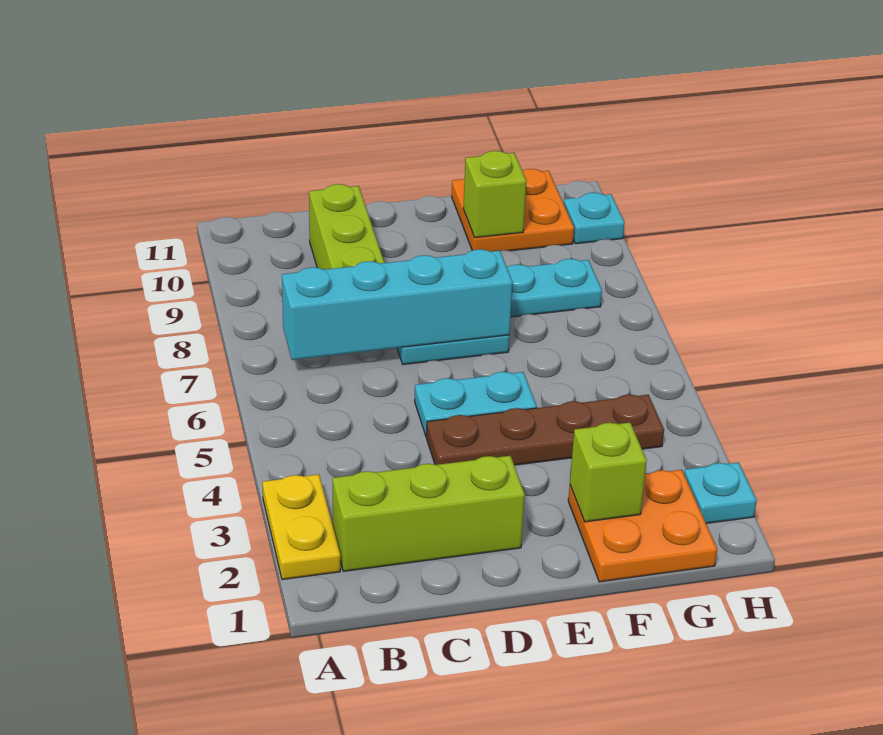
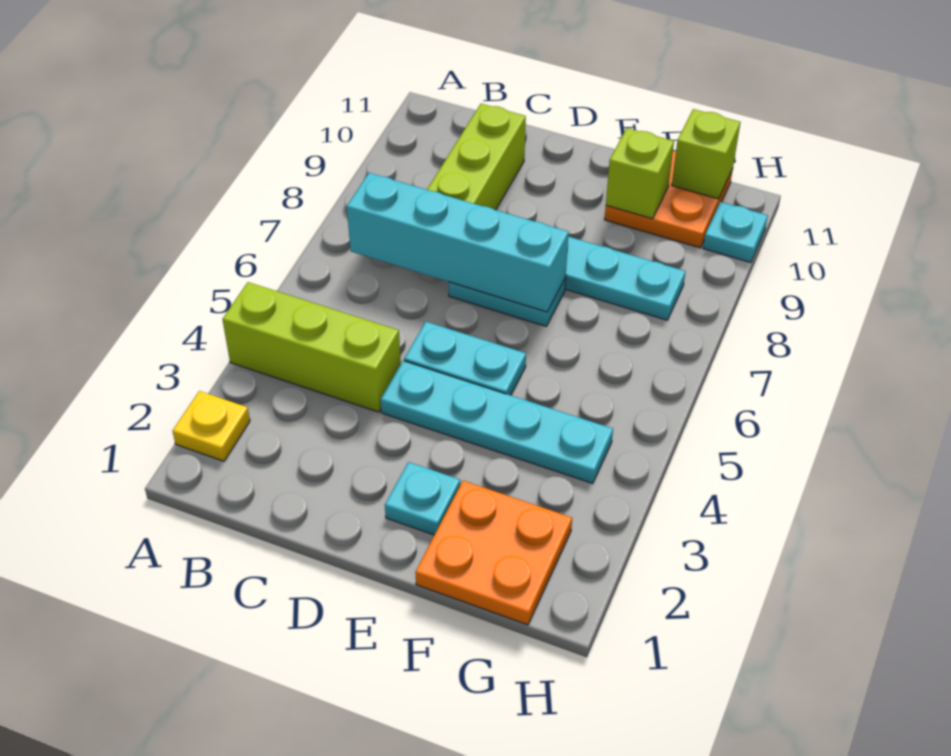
yellow plate A2:A3 level 1 -> yellow plate A2 level 1
lime brick B2:D2 level 1 -> lime brick A4:C4 level 1
brown plate D4:G4 level 1 -> cyan plate D4:G4 level 1
lime brick F2 level 2 -> lime brick G11 level 2
cyan plate H2 level 1 -> cyan plate E2 level 1

